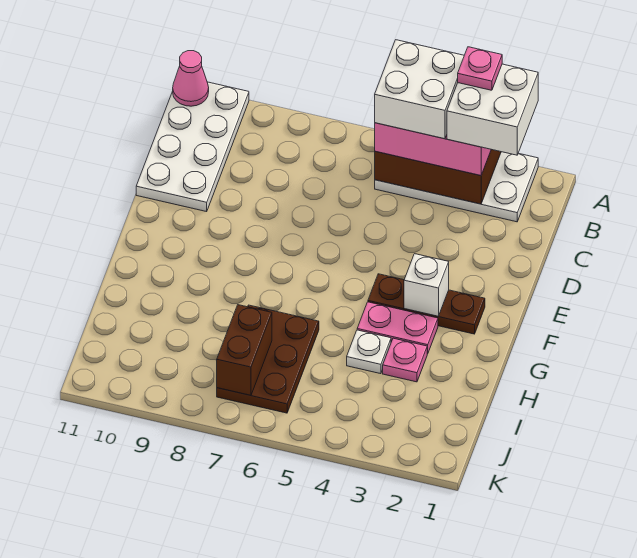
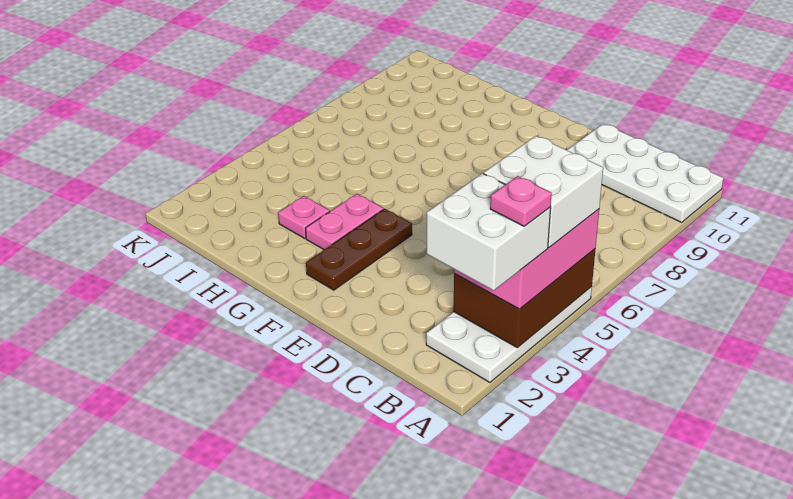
pink cone A11 level 2 -> none
white brick F3 level 2 -> none
white plate H4 level 1 -> none
brown plate H6:J7 level 1 -> none
brown brick I7:J7 level 2 -> none

